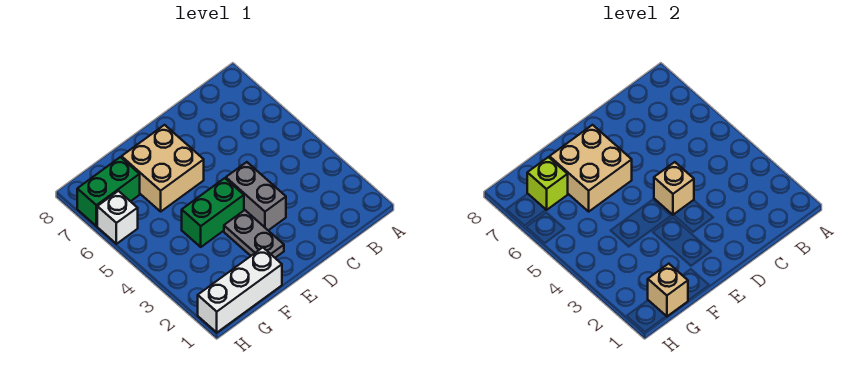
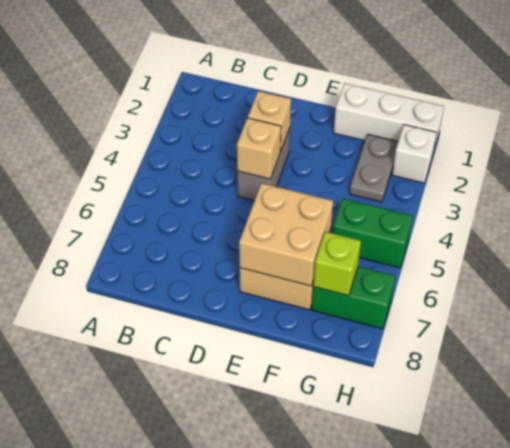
grey plate E2:E3 level 1 -> grey plate G2:G3 level 1
green brick E4:F4 level 1 -> green brick G5:H5 level 1
tan brick G1 level 2 -> tan brick D3 level 2
white brick H6 level 1 -> white brick H2 level 1

